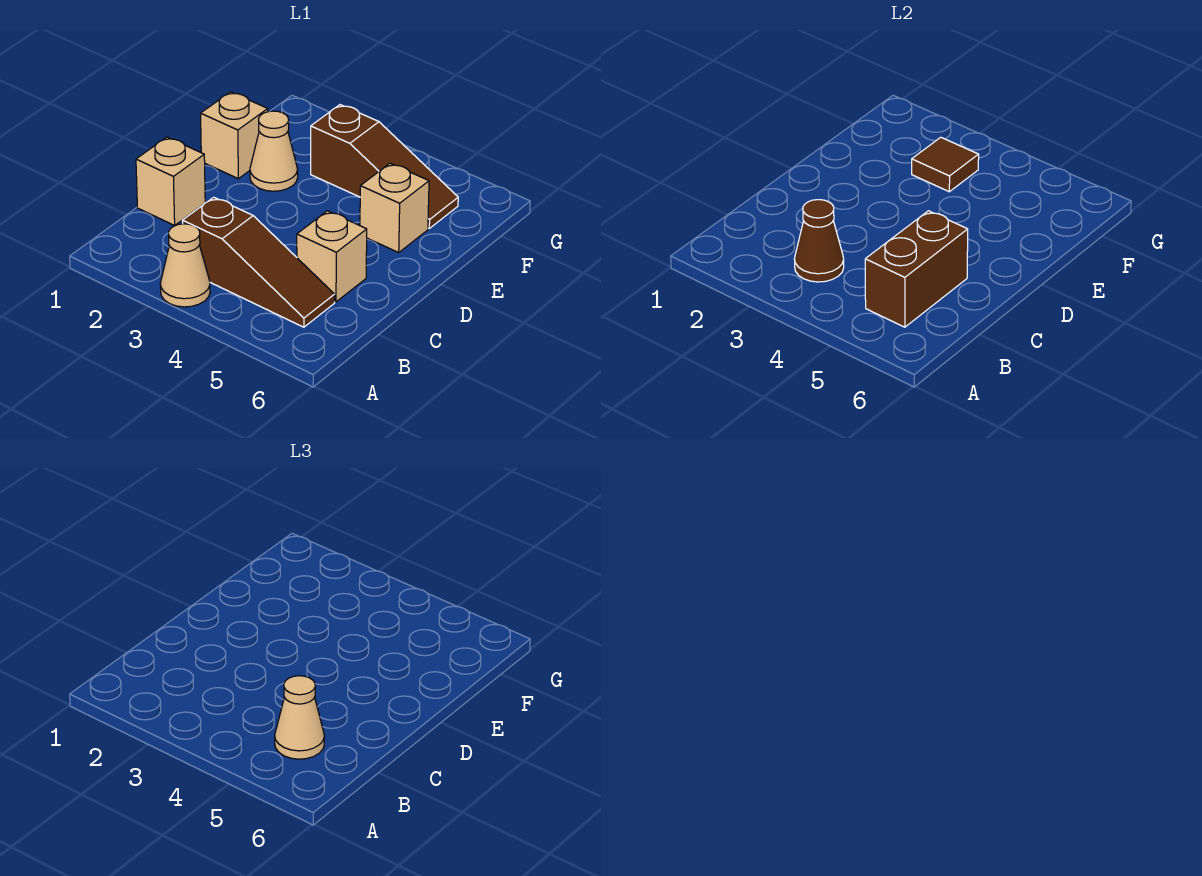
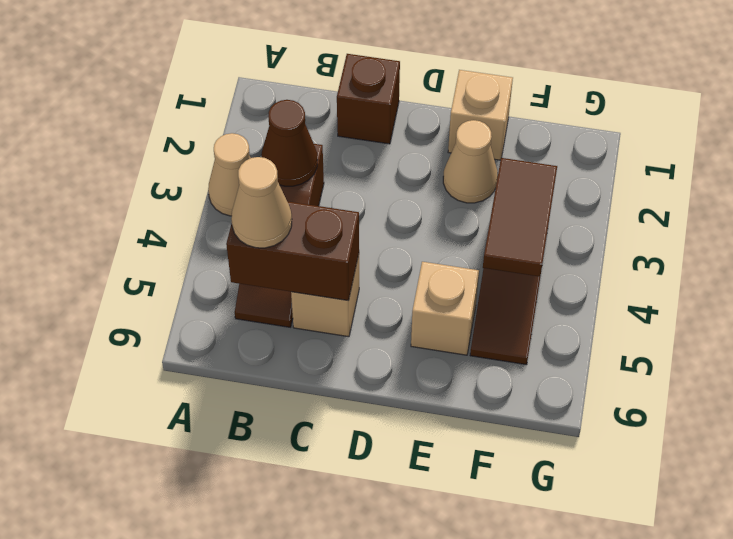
tan brick C1 level 1 -> brown brick C1 level 1
brown tile F3 level 2 -> brown tile F3:F4 level 2

